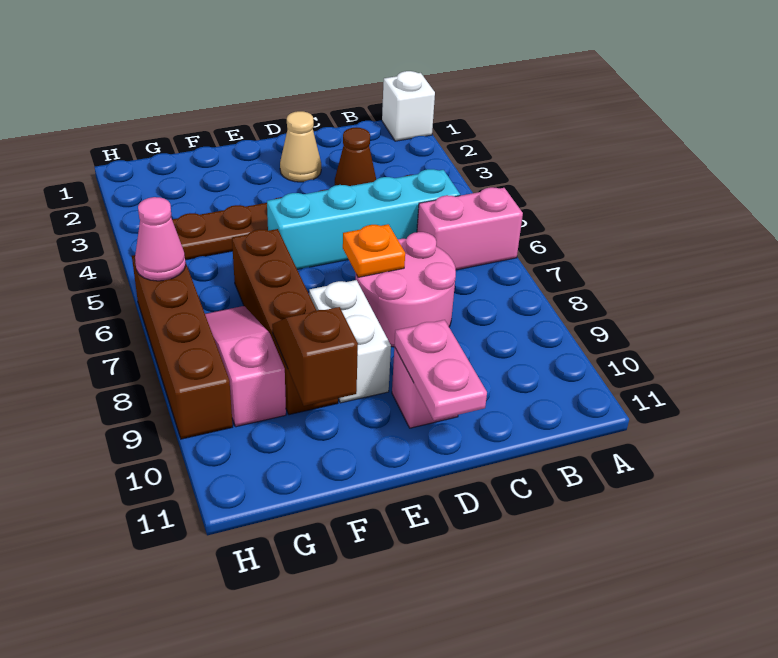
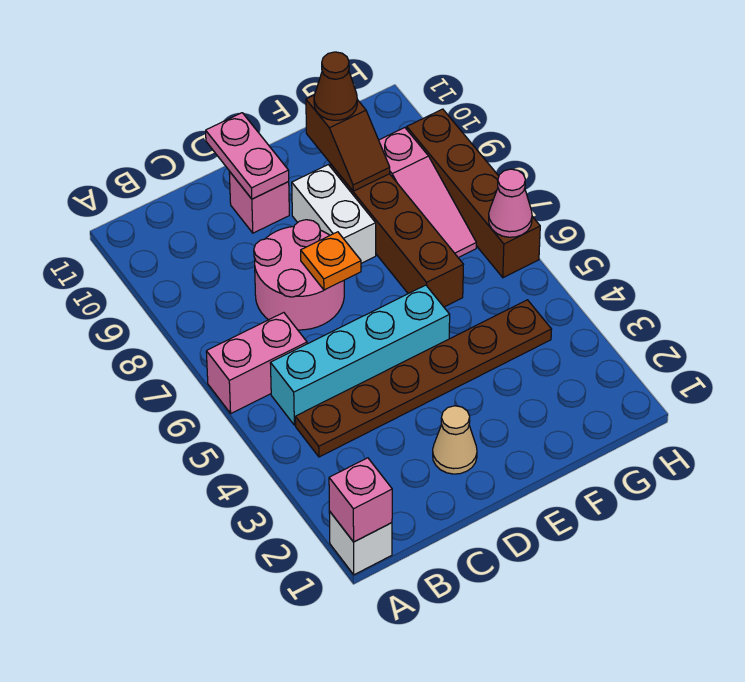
none -> pink brick A1 level 2
brown cone C3 level 1 -> brown cone F10 level 3

